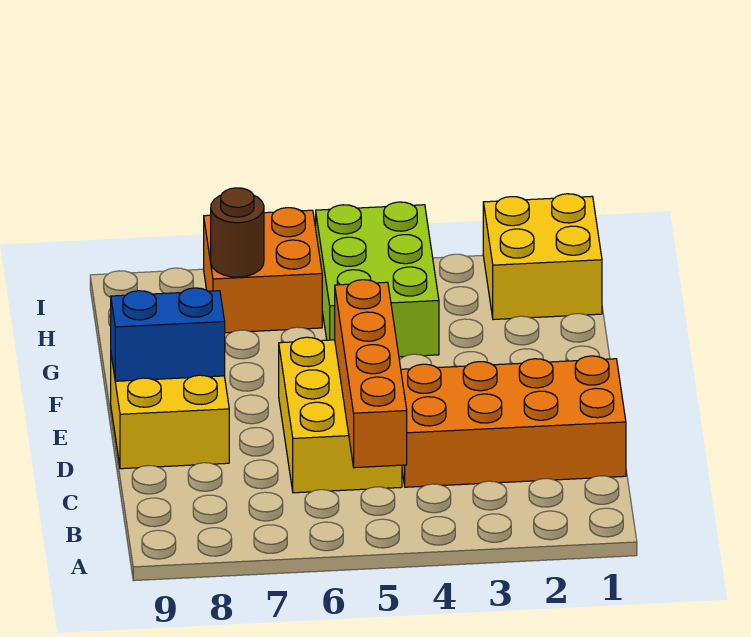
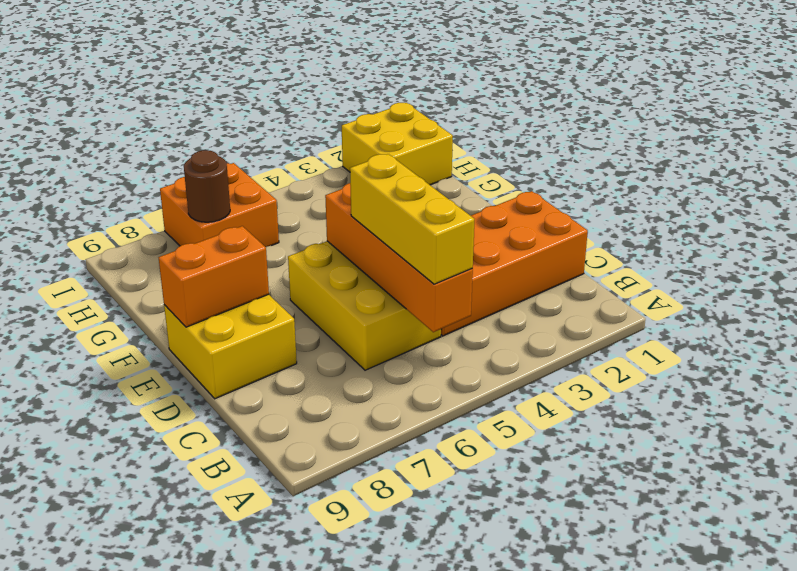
none -> yellow brick B5:D5 level 3
blue brick E8:E9 level 2 -> orange brick E8:E9 level 2
lime brick G4:I5 level 1 -> none

